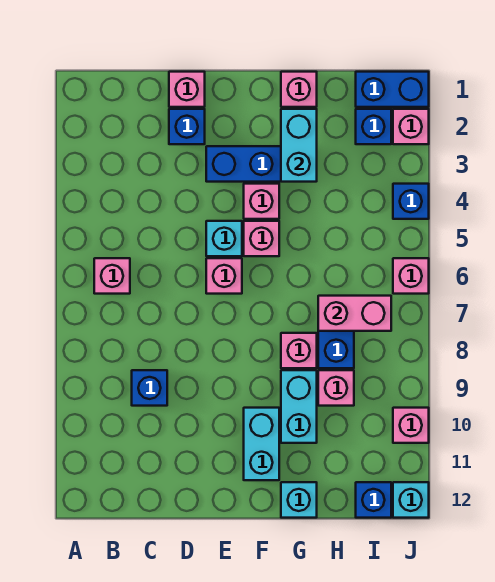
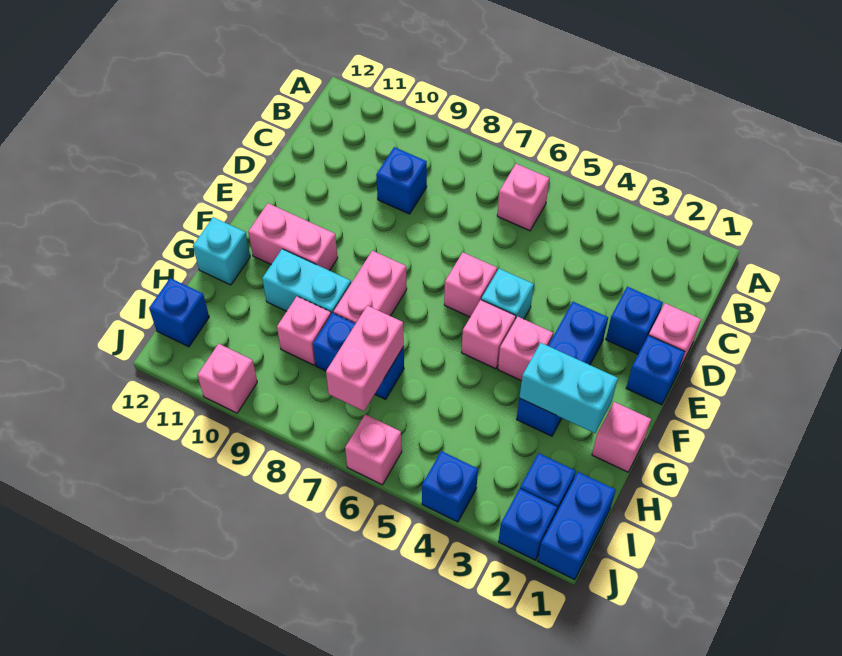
none -> blue brick E1 level 1
cyan brick F10:F11 level 1 -> pink brick F10:F11 level 1
pink brick G8 level 1 -> pink brick F8:G8 level 1
pink brick J2 level 1 -> blue brick J2 level 1
cyan brick J12 level 1 -> none

